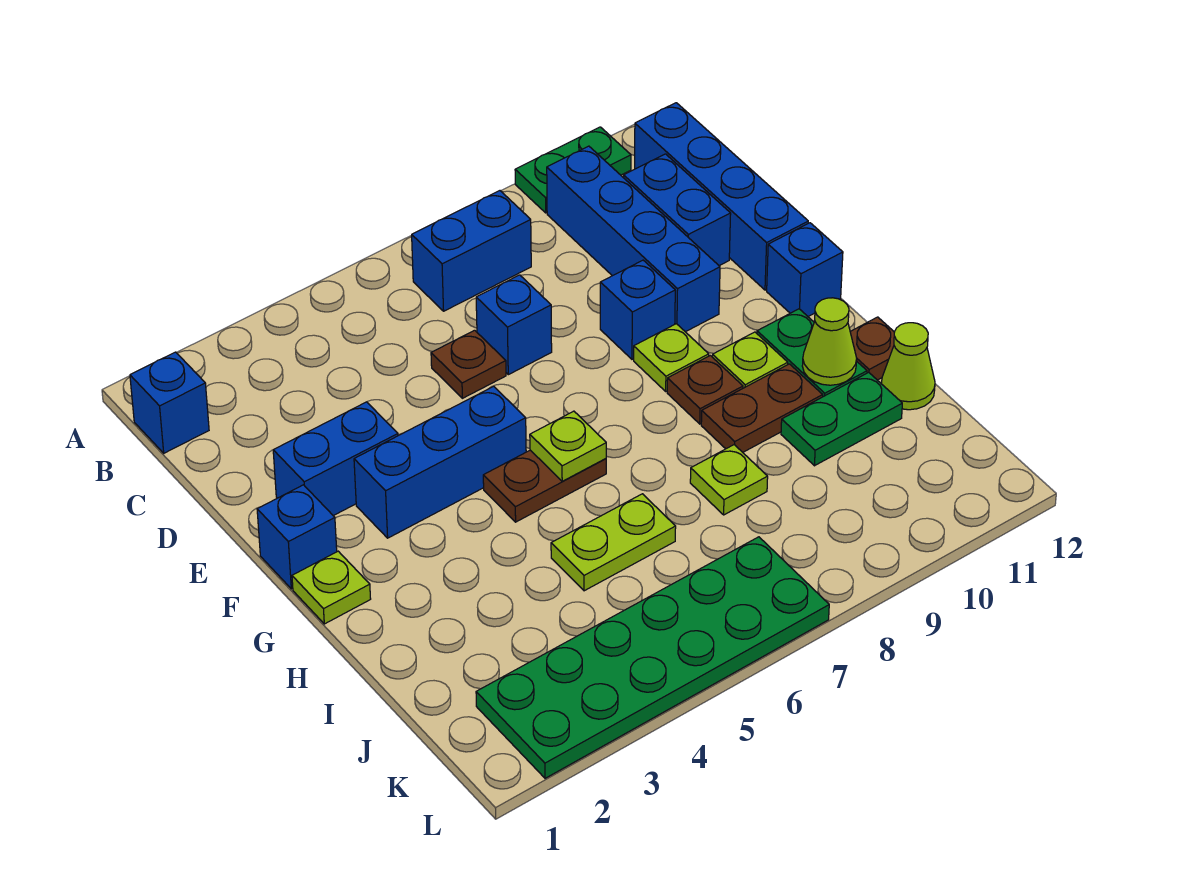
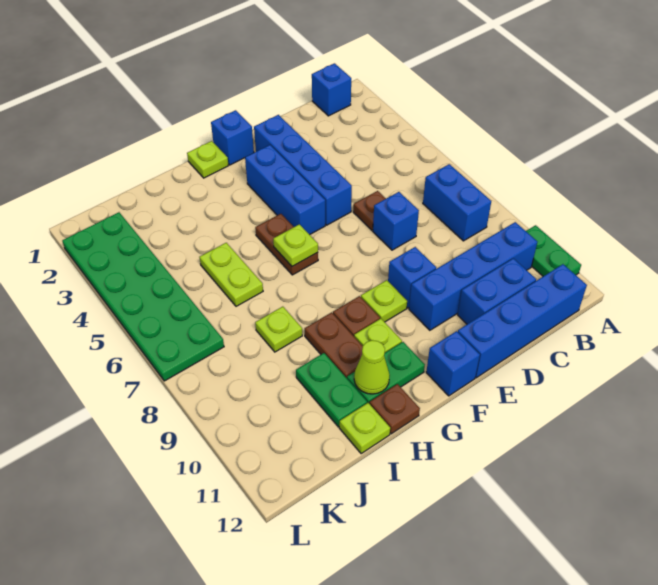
blue brick E2:E3 level 1 -> blue brick E2:E5 level 1
lime cone I12 level 1 -> lime plate I12 level 1

